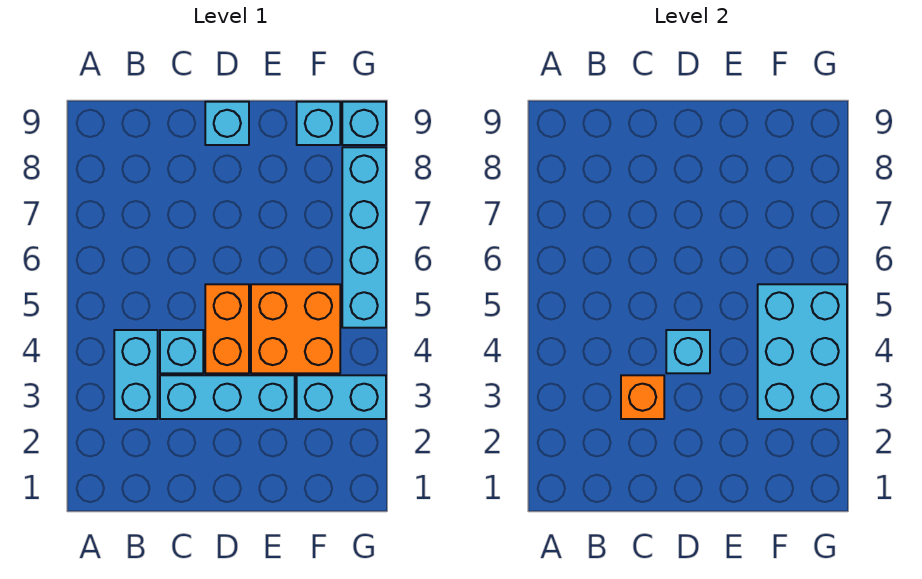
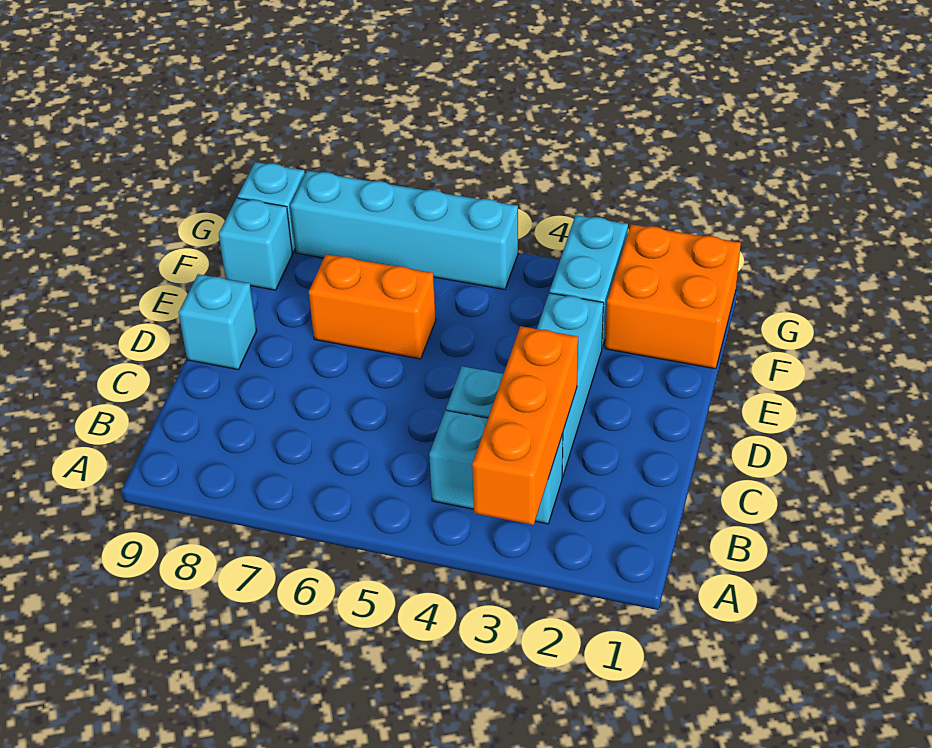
orange brick C3 level 2 -> orange brick A3:C3 level 2
orange brick D4:D5 level 1 -> orange brick E6:E7 level 1
cyan brick D4 level 2 -> none
orange brick E4:F5 level 1 -> orange brick F1:G2 level 1
cyan brick F3:G5 level 2 -> none

